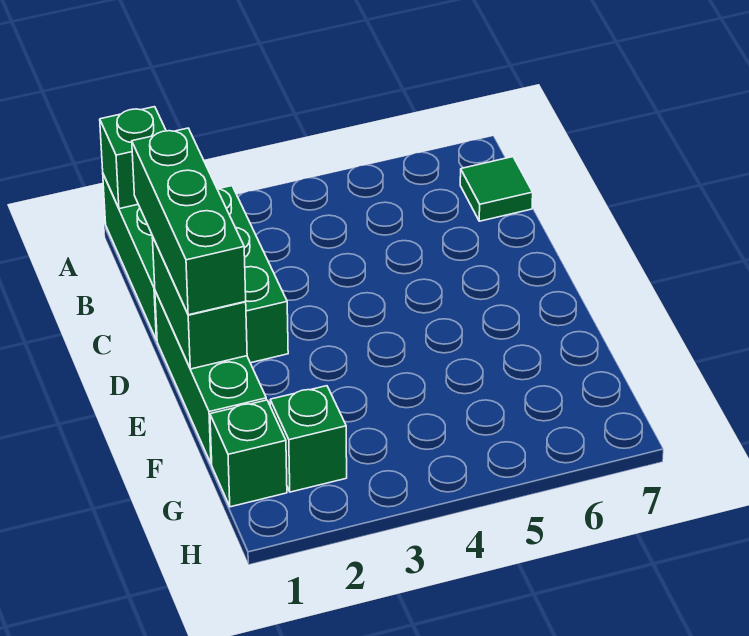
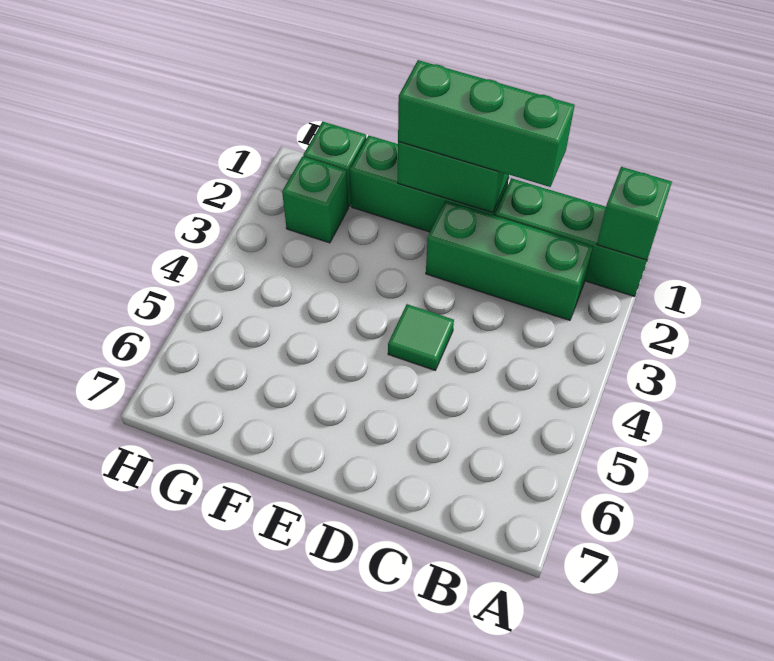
green tile B7 level 1 -> green tile D4 level 1

